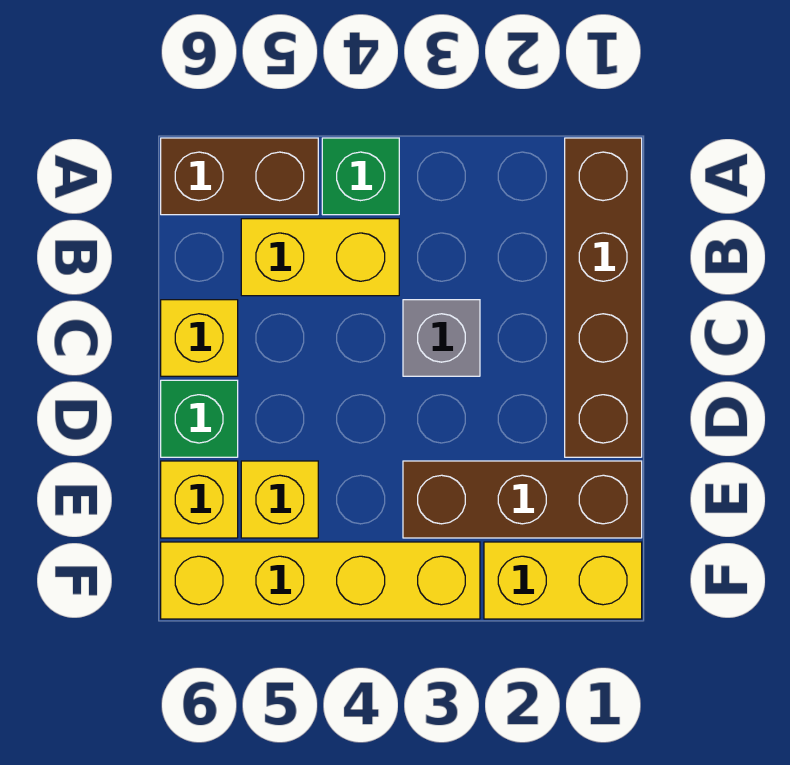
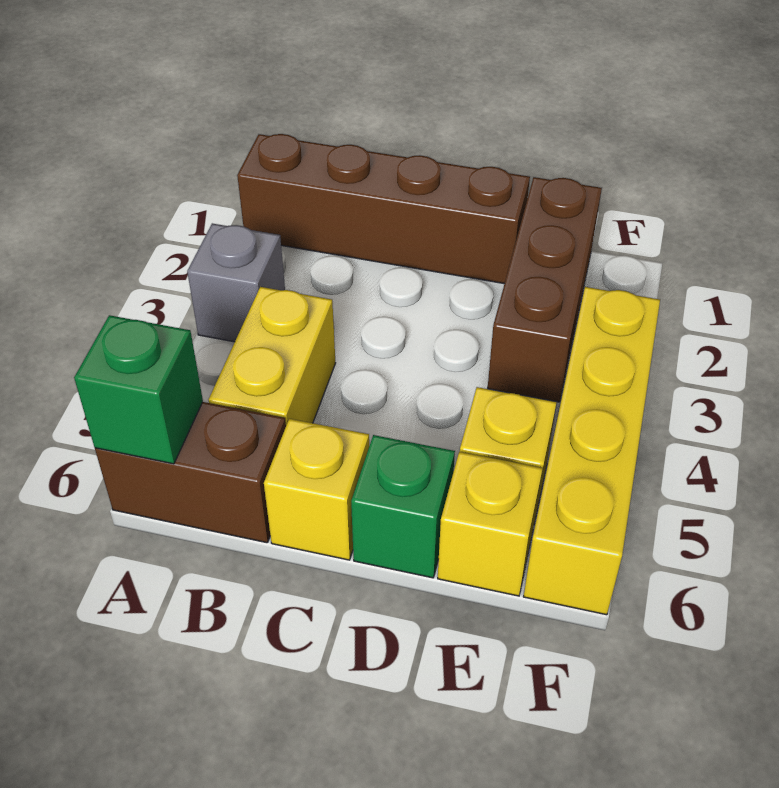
green brick A4 level 1 -> green brick A6 level 2
brown brick A5:A6 level 1 -> brown brick A6:B6 level 1
grey brick C3 level 1 -> grey brick A3 level 1
yellow brick F1:F2 level 1 -> none

